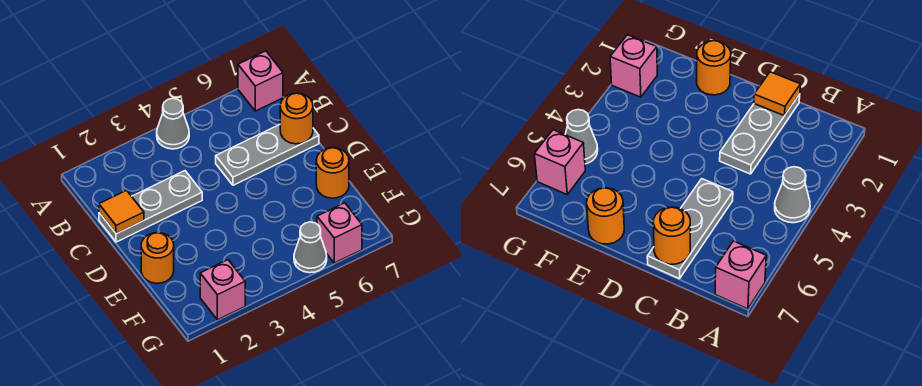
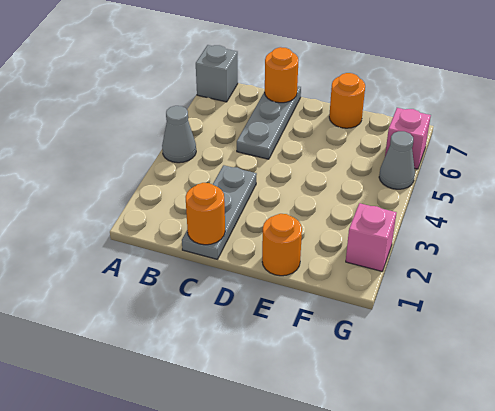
pink brick A7 level 1 -> grey brick A7 level 1
orange tile C1 level 2 -> orange round brick C1 level 2

